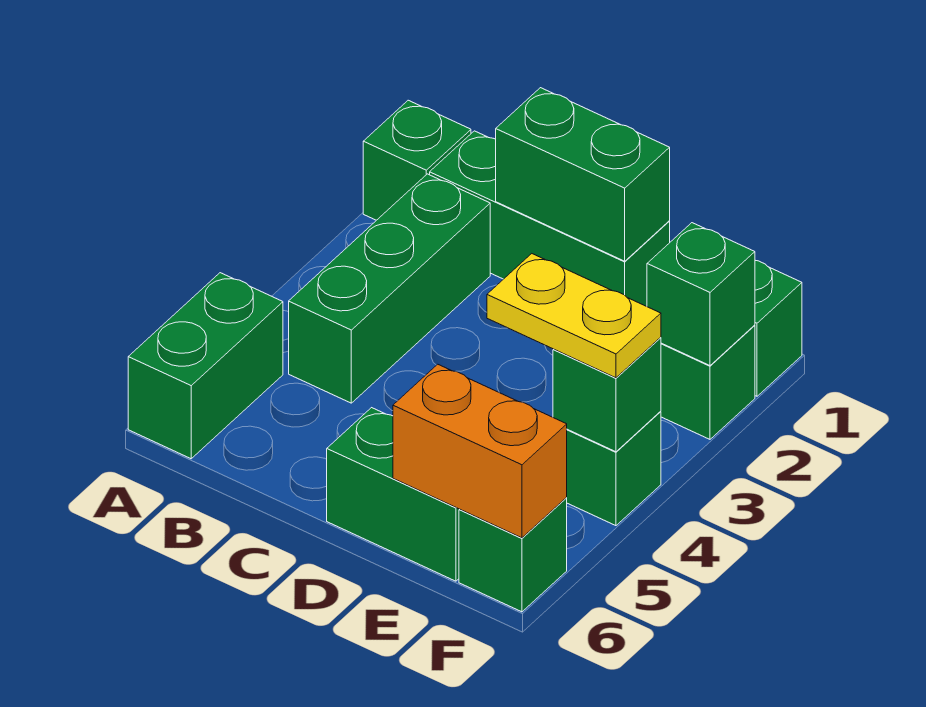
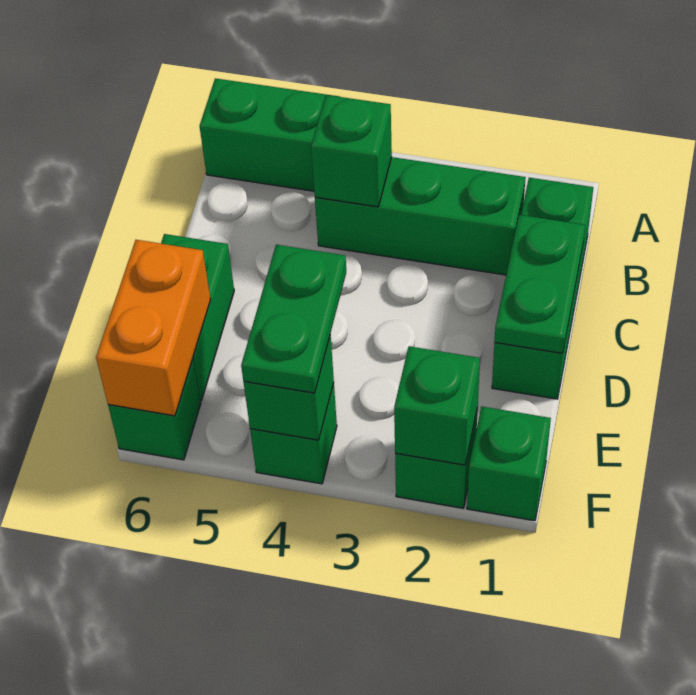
green brick A1 level 1 -> green brick B4 level 2
green brick C1:D1 level 2 -> green plate C1:D1 level 2
yellow plate E4:F4 level 3 -> green plate E4:F4 level 3

